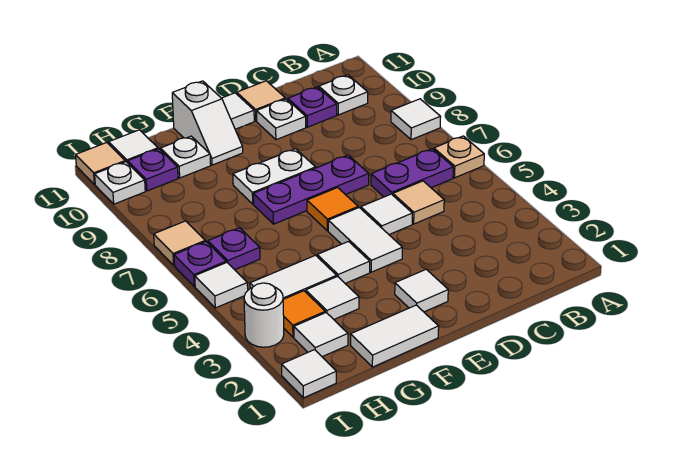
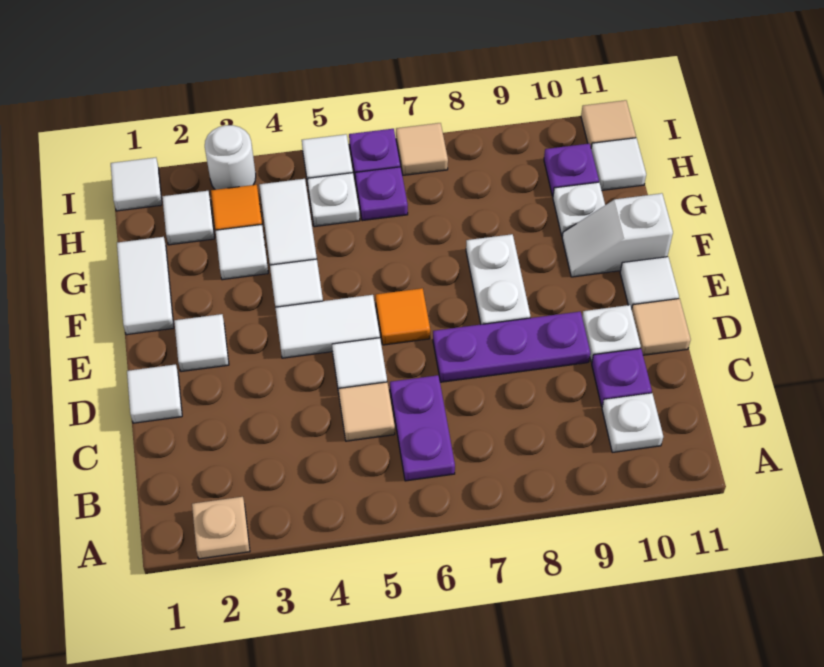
tan plate A6 level 1 -> tan plate A2 level 1
white tile A8 level 1 -> white tile D1 level 1
purple plate D7:F7 level 1 -> purple plate D7:D9 level 1
white plate I10 level 1 -> white plate H5 level 1

